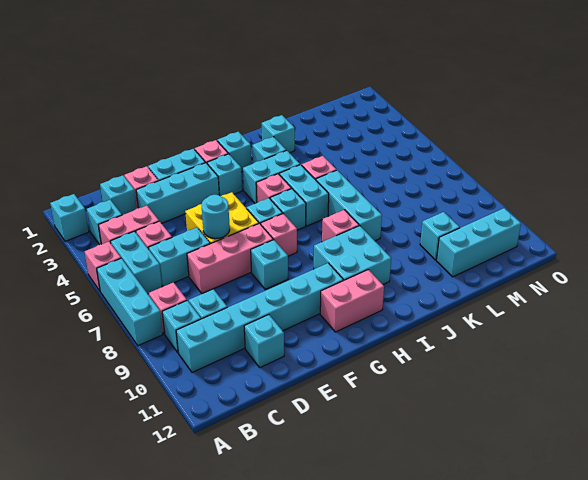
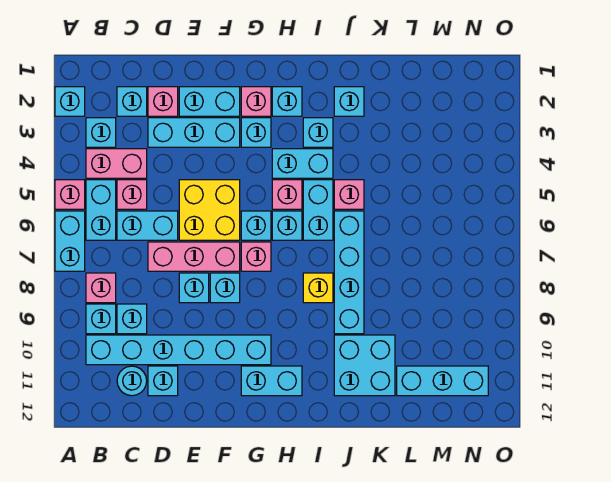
cyan brick A6:A8 level 1 -> cyan brick A6:A7 level 1
cyan round brick E6 level 2 -> cyan round brick C11 level 1
pink brick G11:H11 level 1 -> cyan brick G11:H11 level 1
cyan brick H9:I10 level 1 -> cyan brick J10:K11 level 1
pink brick I8 level 1 -> yellow brick I8 level 1
cyan brick J6:J8 level 1 -> cyan brick J6:J9 level 1
cyan brick L10 level 1 -> cyan brick E8 level 1

